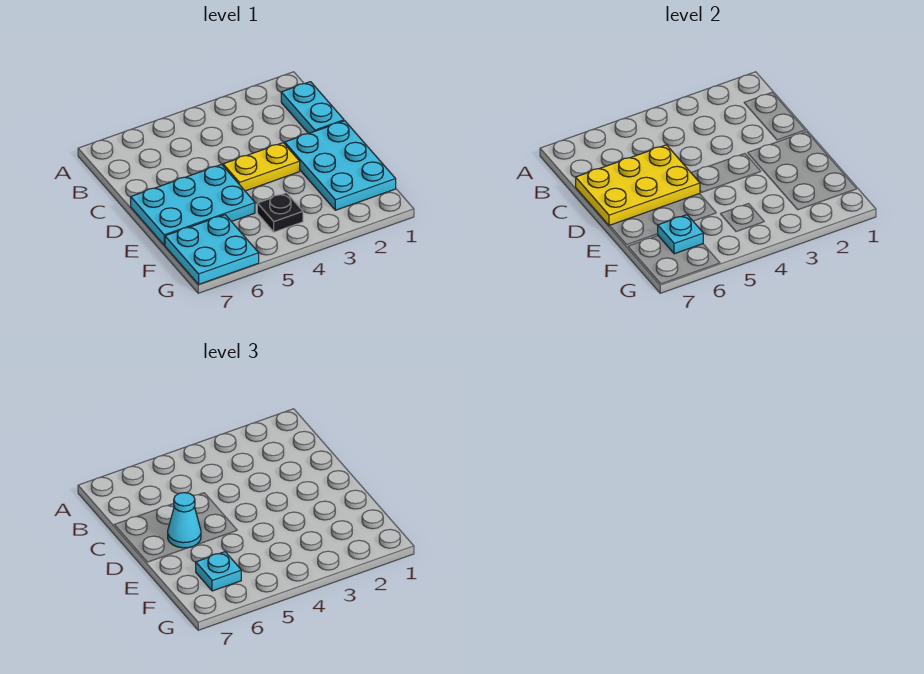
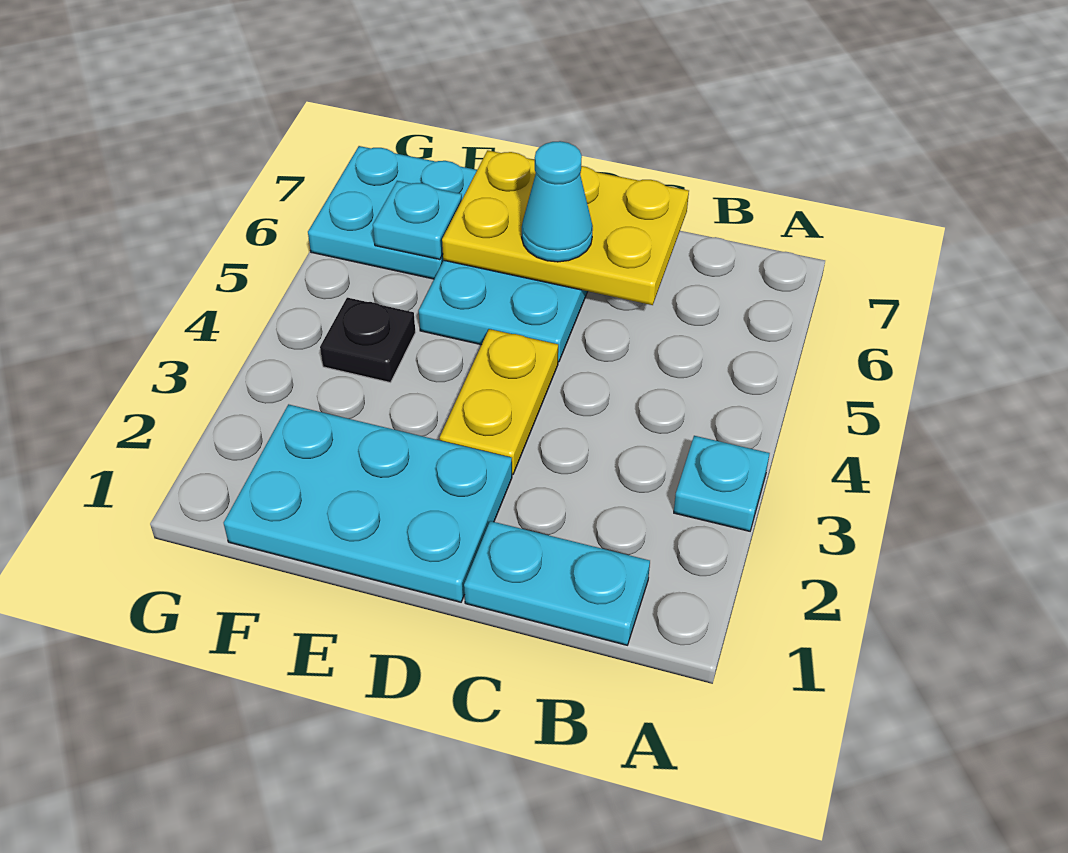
yellow plate C5:D7 level 2 -> yellow plate C6:E7 level 2
cyan plate F6 level 3 -> cyan plate A3 level 1

